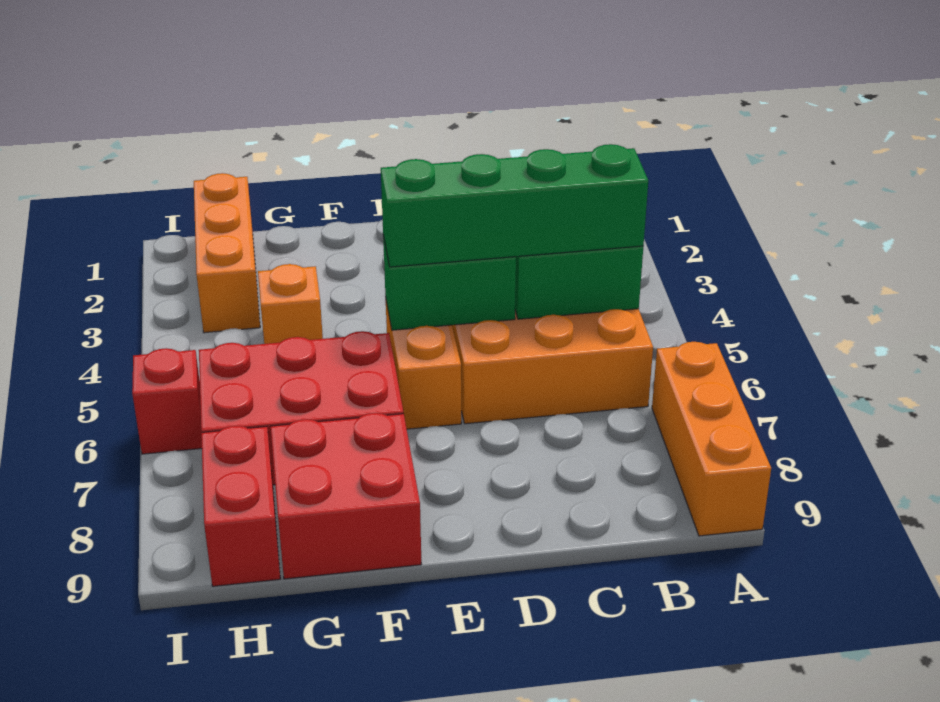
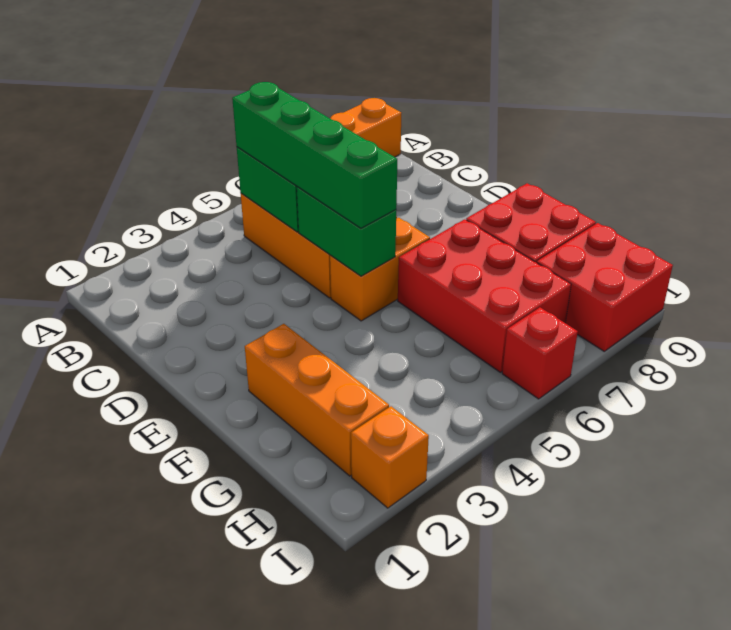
orange brick G4 level 1 -> orange brick I2 level 1
orange brick H1:H3 level 1 -> orange brick F2:H2 level 1
red brick H8:H9 level 1 -> red brick H8:I9 level 1

